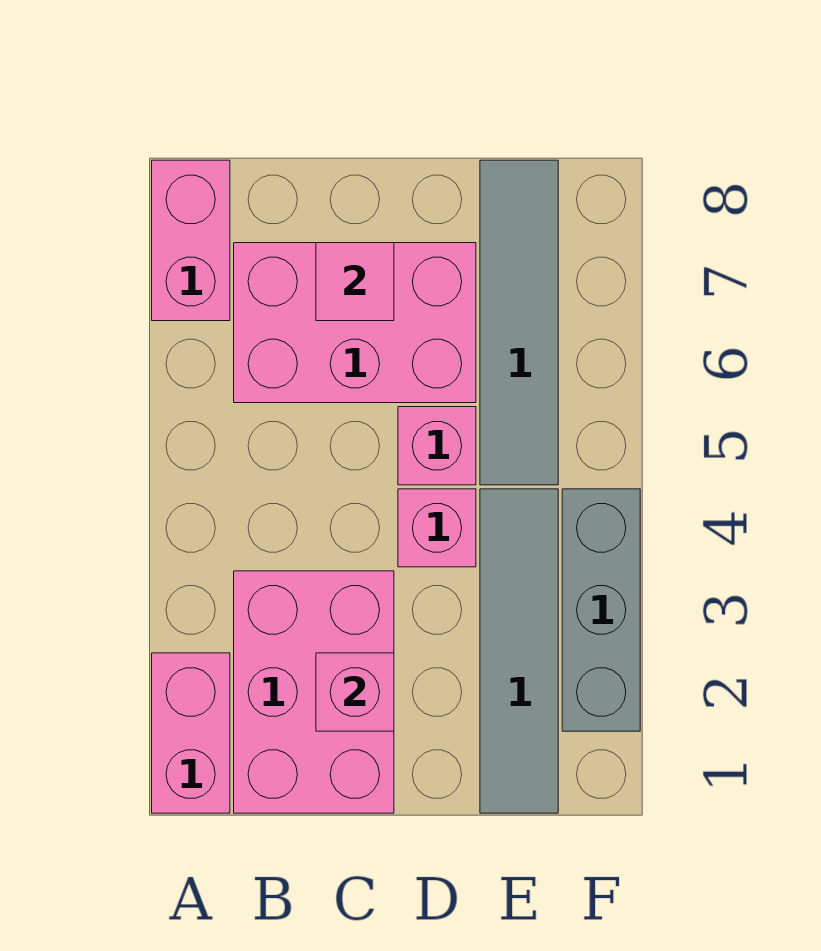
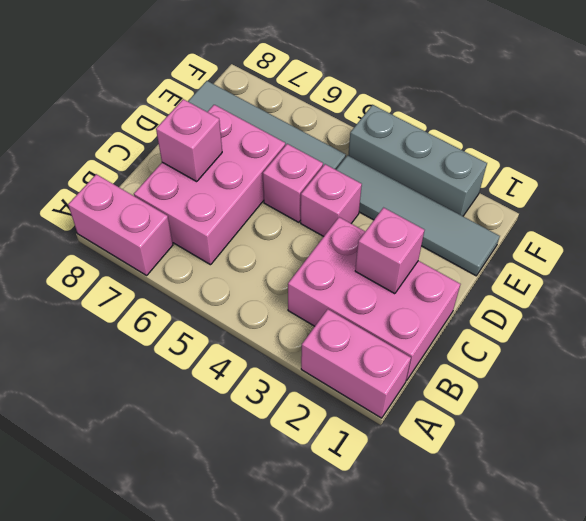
pink tile C7 level 2 -> pink brick C7 level 2

